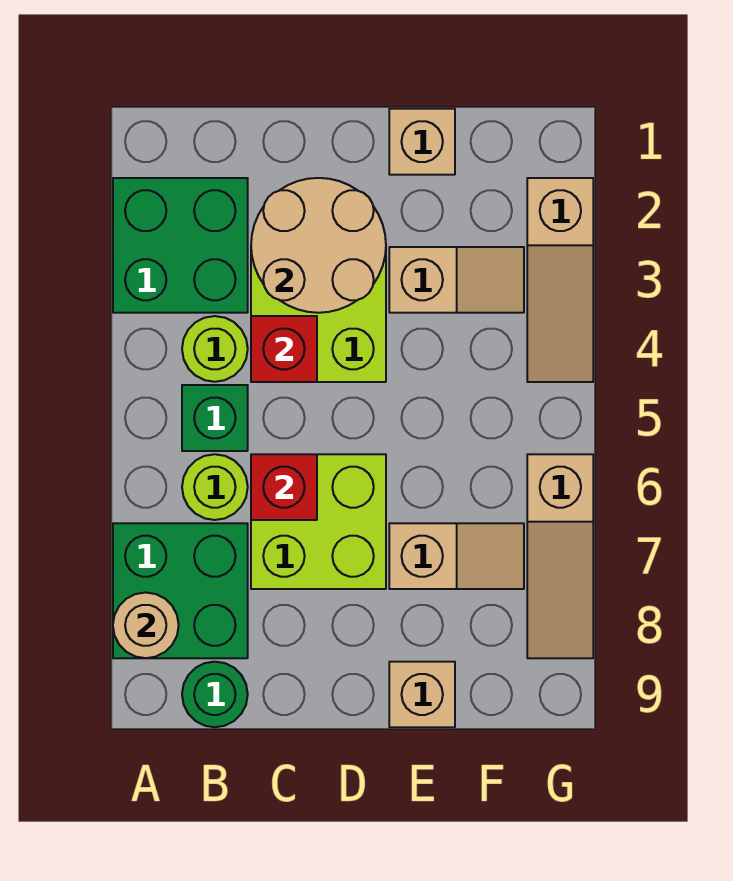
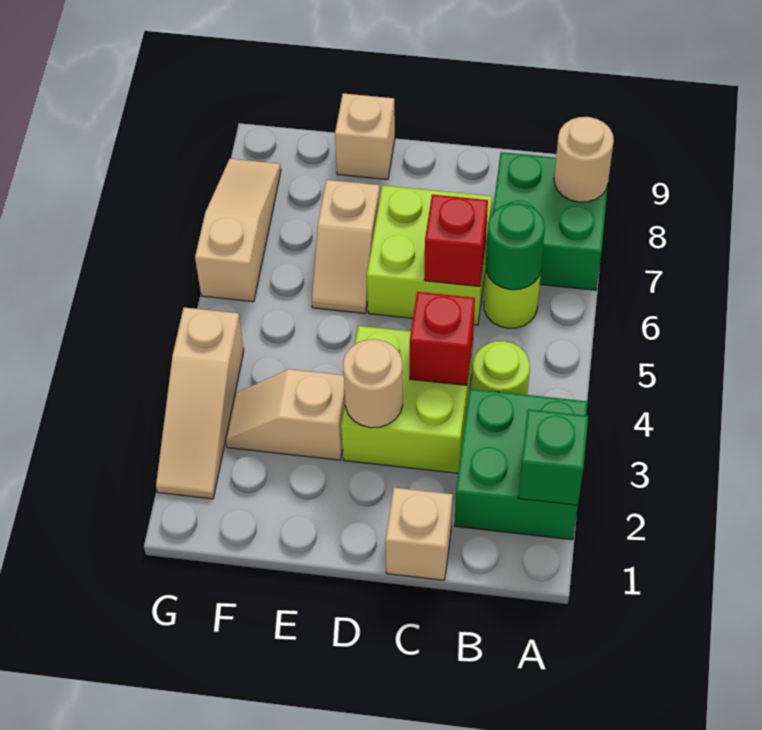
green brick B5 level 1 -> green brick A2 level 2
green round brick B9 level 1 -> green round brick B6 level 2
tan round brick C2:D3 level 2 -> tan round brick D3 level 2
tan brick E1 level 1 -> tan brick C1 level 1
tan slope E7:F7 level 1 top E -> tan slope E6:E7 level 1 top 7
tan slope G2:G4 level 1 top 2 -> tan slope G2:G4 level 1 top 4

